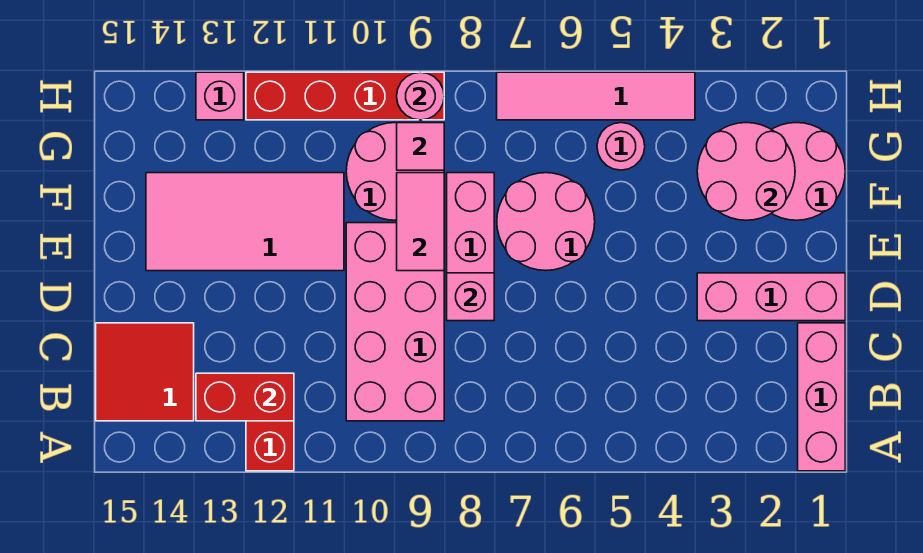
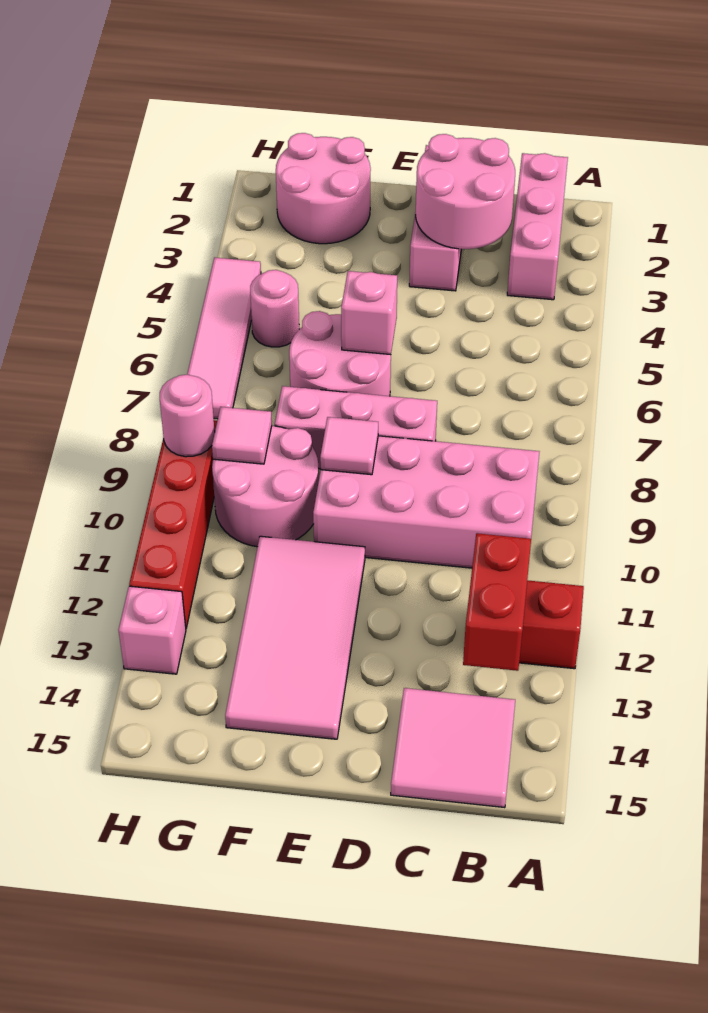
pink brick A1:C1 level 1 -> pink brick B1:B3 level 1
red tile B14:C15 level 1 -> pink tile B14:C15 level 1
pink brick D8 level 2 -> pink brick E6 level 2
pink tile E9:F9 level 2 -> pink tile E9 level 2
pink round brick F2:G3 level 2 -> pink round brick C2:D3 level 2

